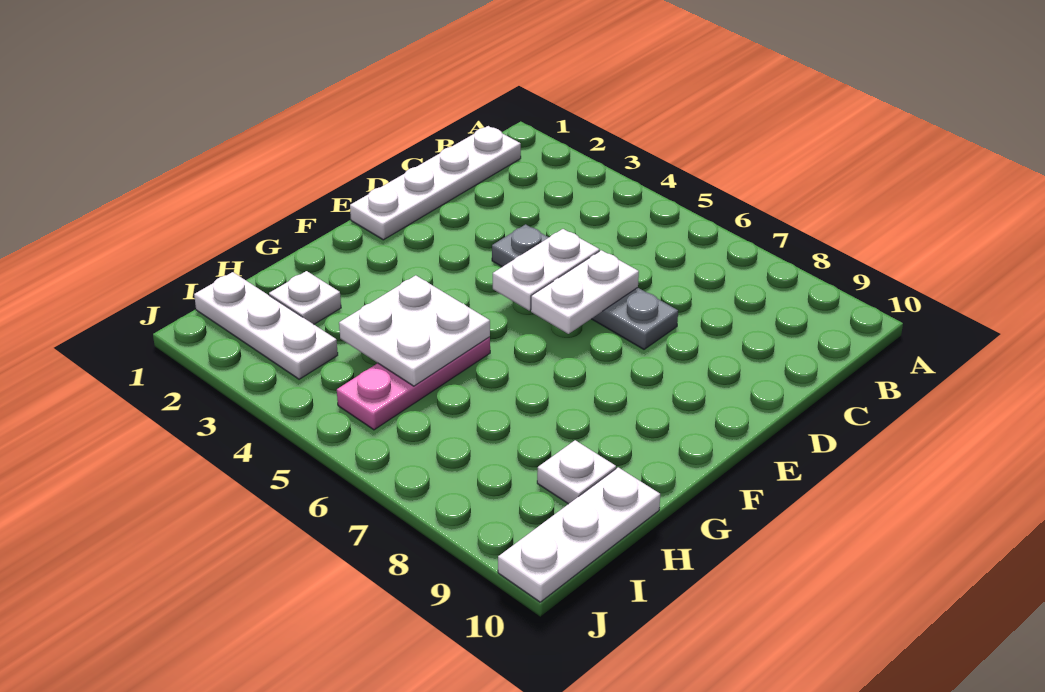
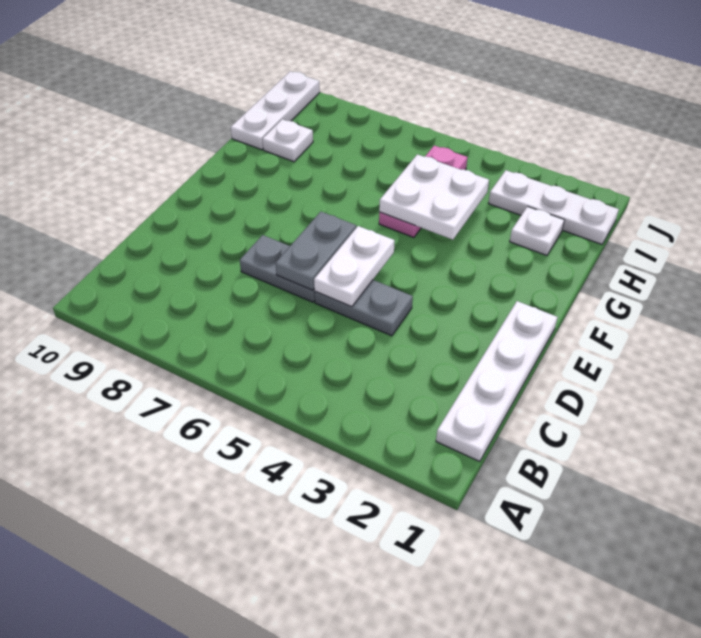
white plate D6:E6 level 2 -> grey plate D6:E6 level 2

